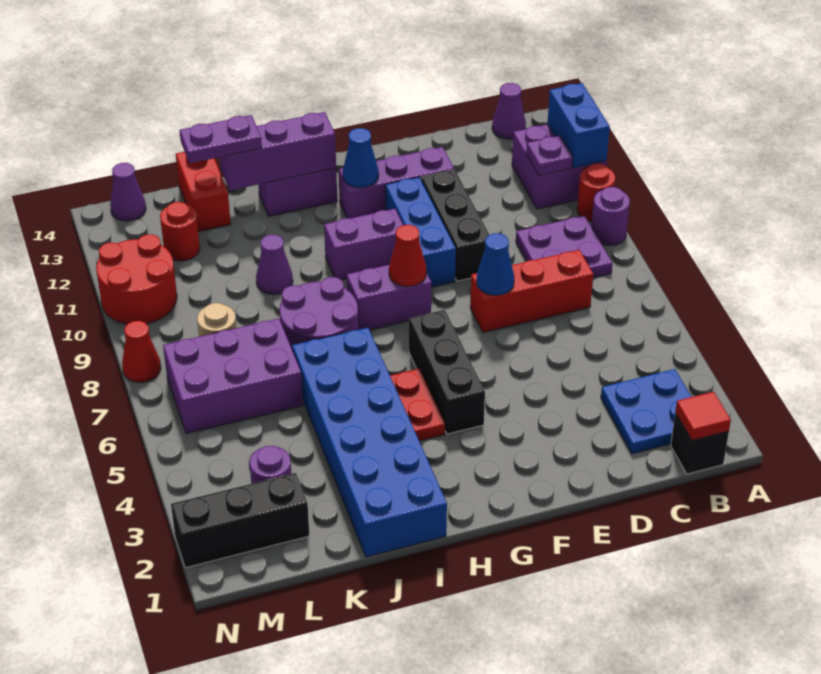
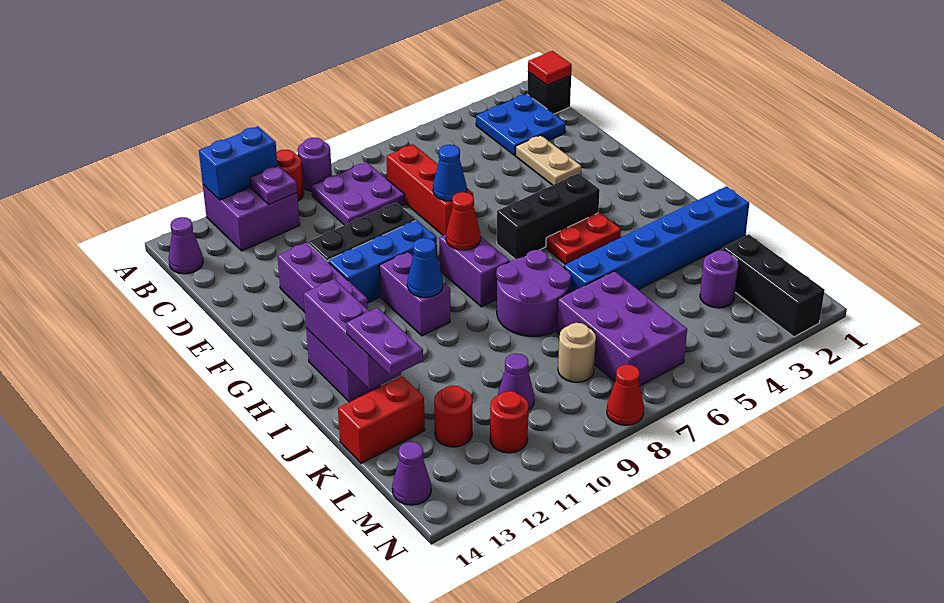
none -> tan plate D3:E3 level 1
blue cone G12 level 2 -> blue cone H10 level 2
blue brick I1:J6 level 1 -> blue brick J1:J6 level 1
purple cone J10 level 1 -> purple cone L10 level 1
red round brick M10:N11 level 1 -> red round brick M11 level 1

